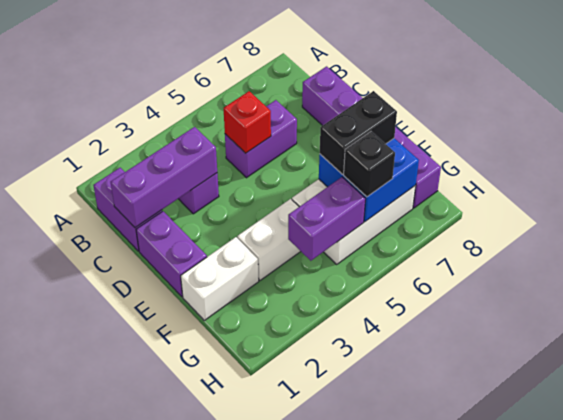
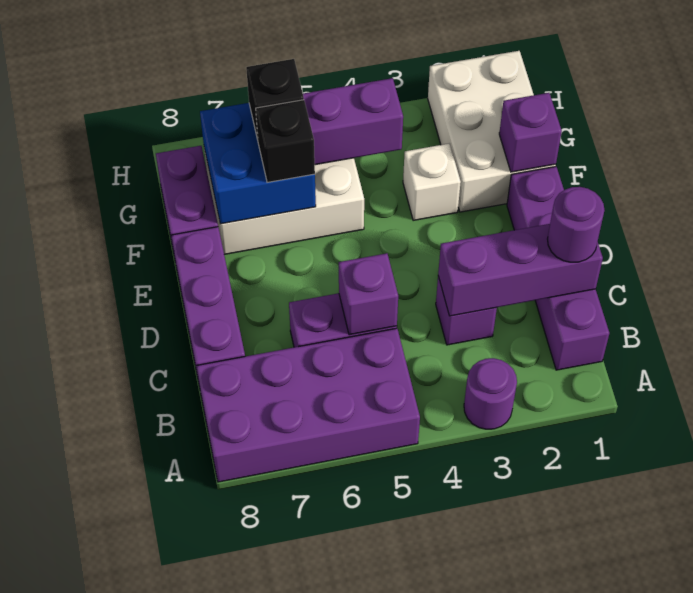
none -> purple round brick A3 level 1
none -> purple brick A5:B8 level 1
none -> purple round brick C1 level 3
red brick C5 level 2 -> purple brick C5 level 2
white brick F1:F2 level 1 -> white brick F1:H2 level 1
none -> purple brick F1 level 2
white brick F3:F4 level 1 -> white brick F3 level 1
black brick F6:F7 level 3 -> black brick F6 level 3

